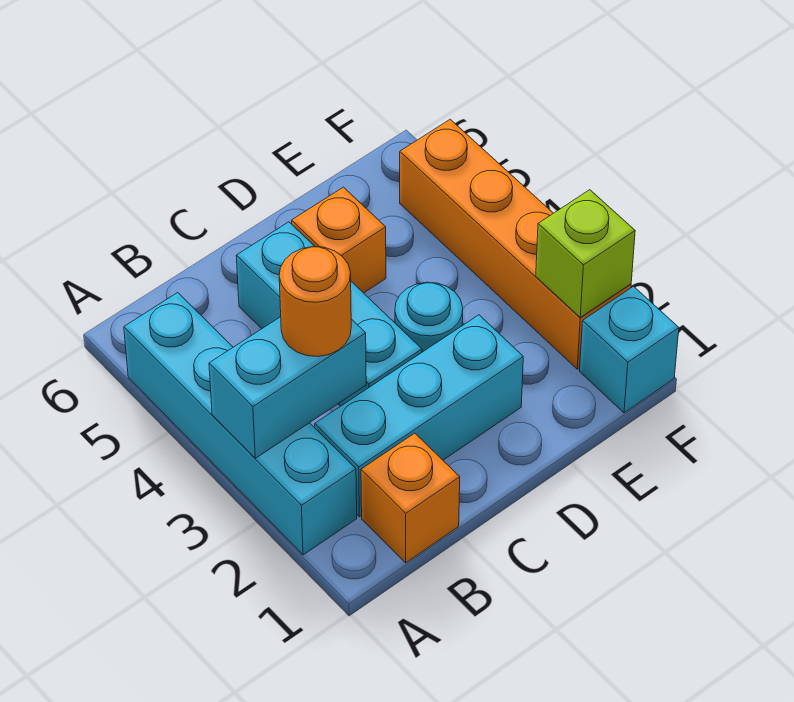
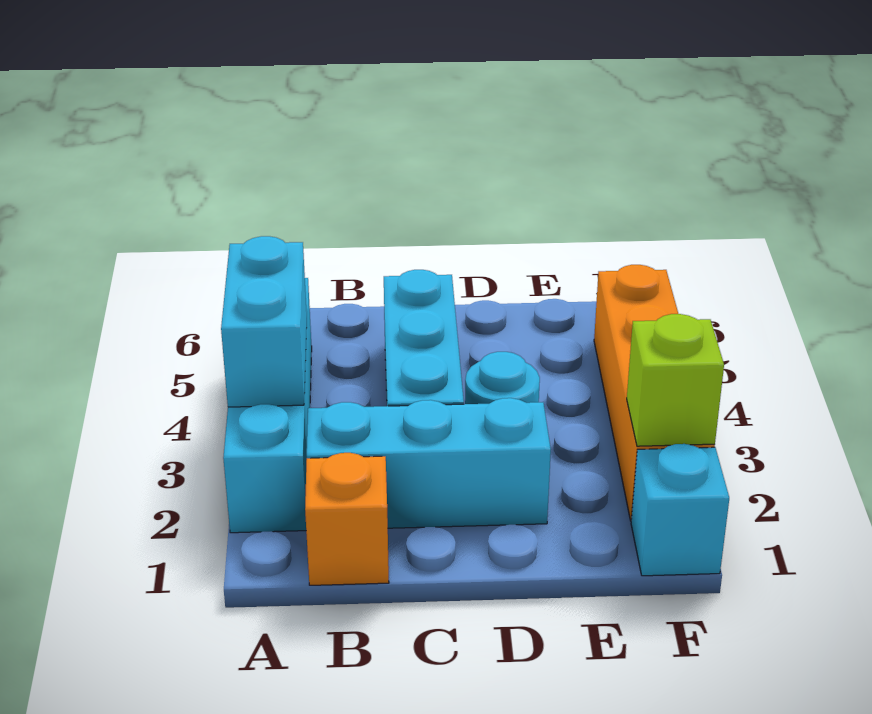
cyan brick A3:B3 level 2 -> cyan brick A3:A4 level 2
orange round brick B3 level 3 -> none
orange brick D5 level 1 -> none

